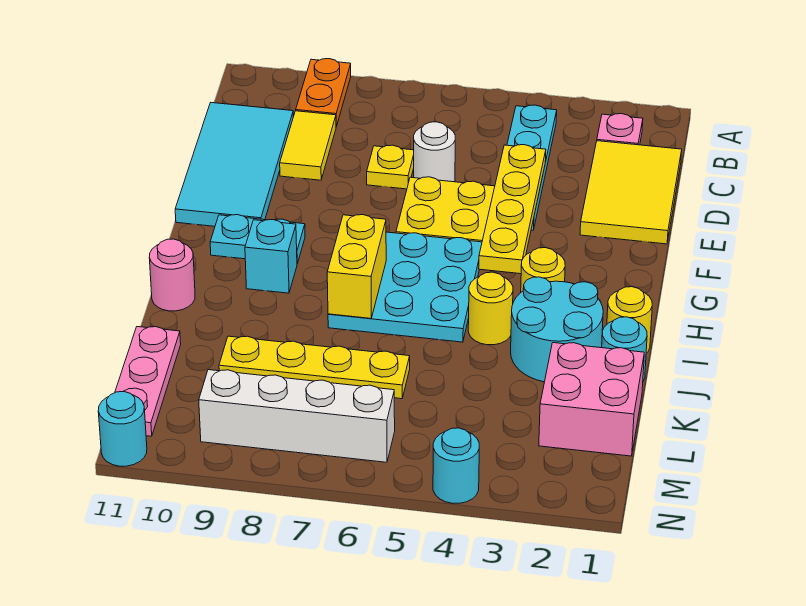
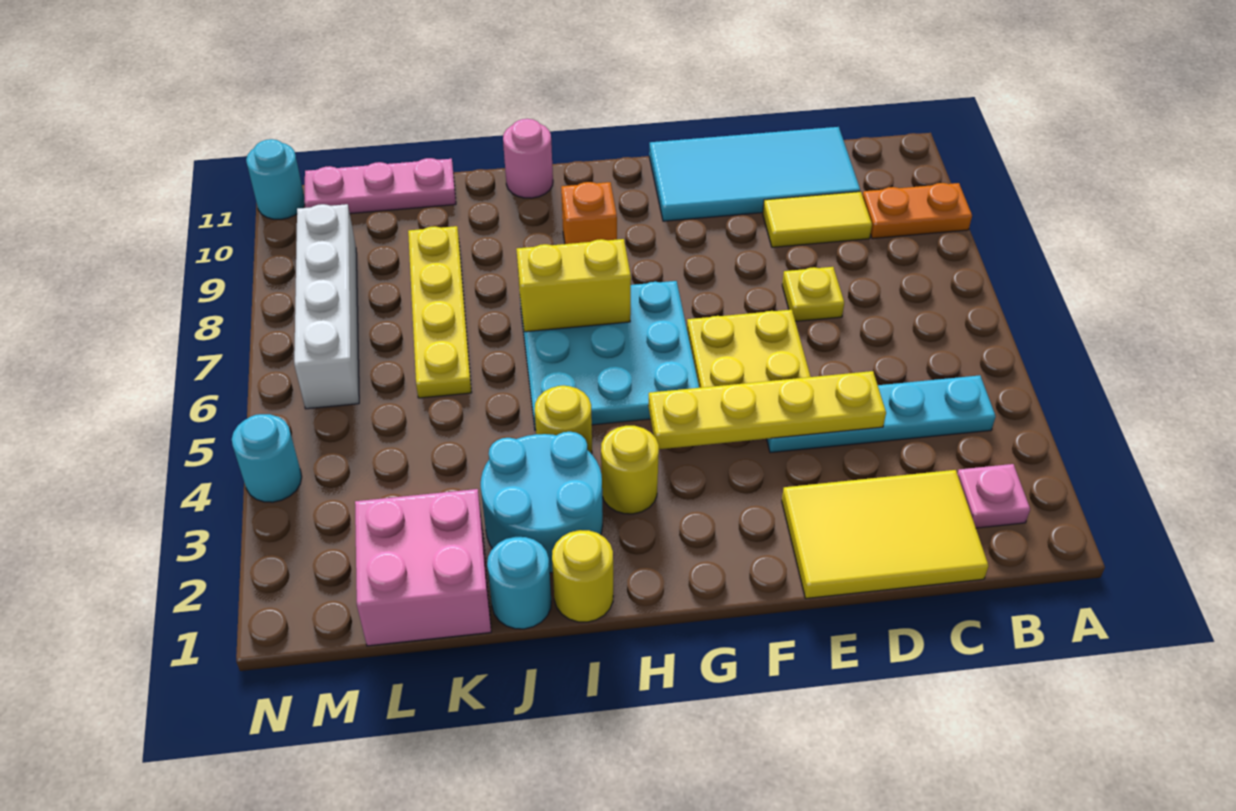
white round brick D6 level 1 -> none
cyan plate G9:G10 level 1 -> none
cyan brick H9 level 1 -> orange brick H9 level 1

